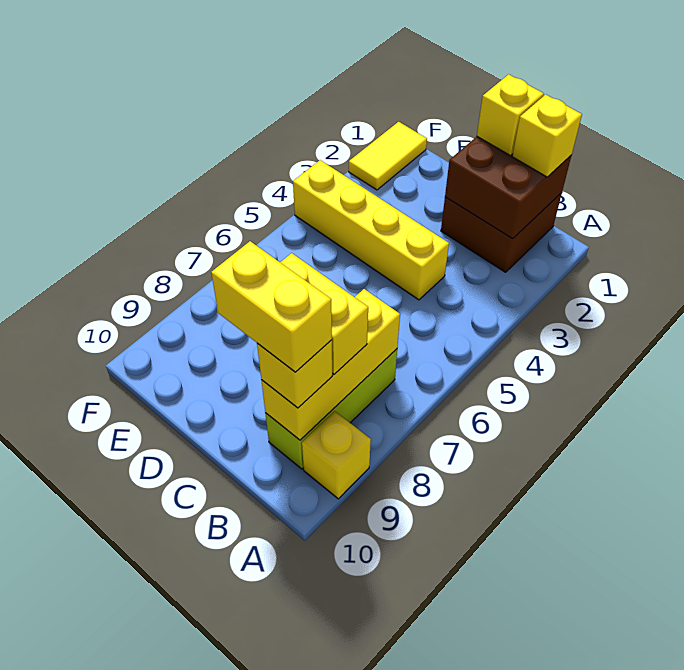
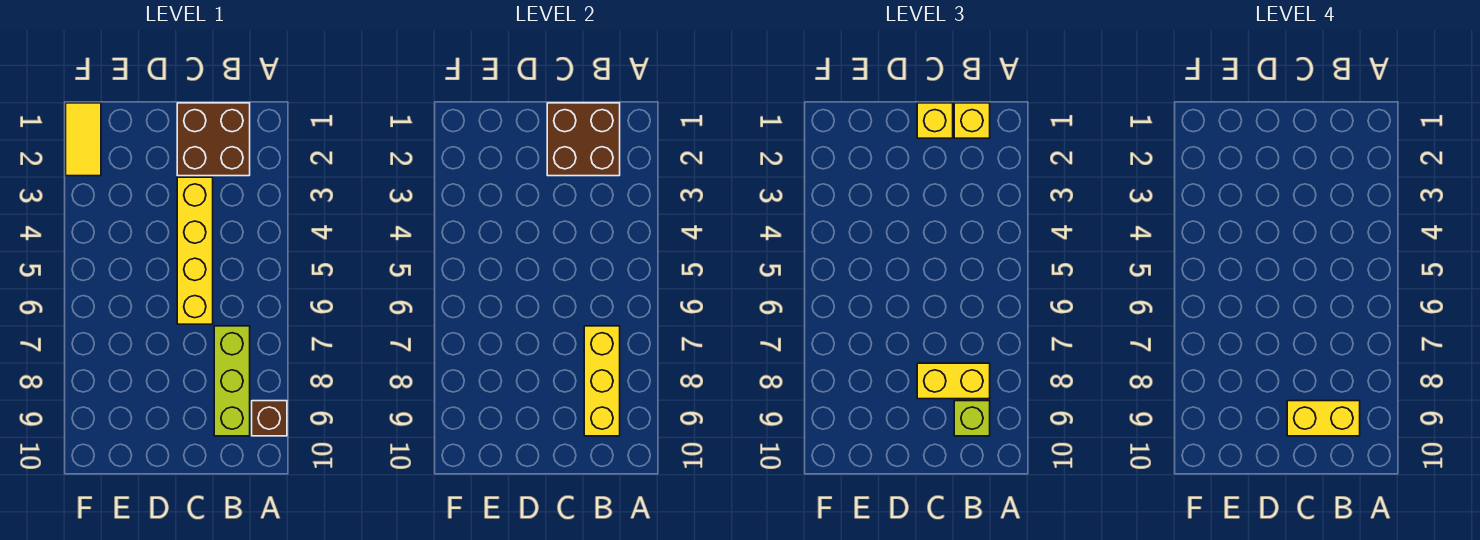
yellow brick A9 level 1 -> brown brick A9 level 1
yellow brick B9 level 3 -> lime brick B9 level 3
yellow brick C4:F4 level 1 -> yellow brick C3:C6 level 1

